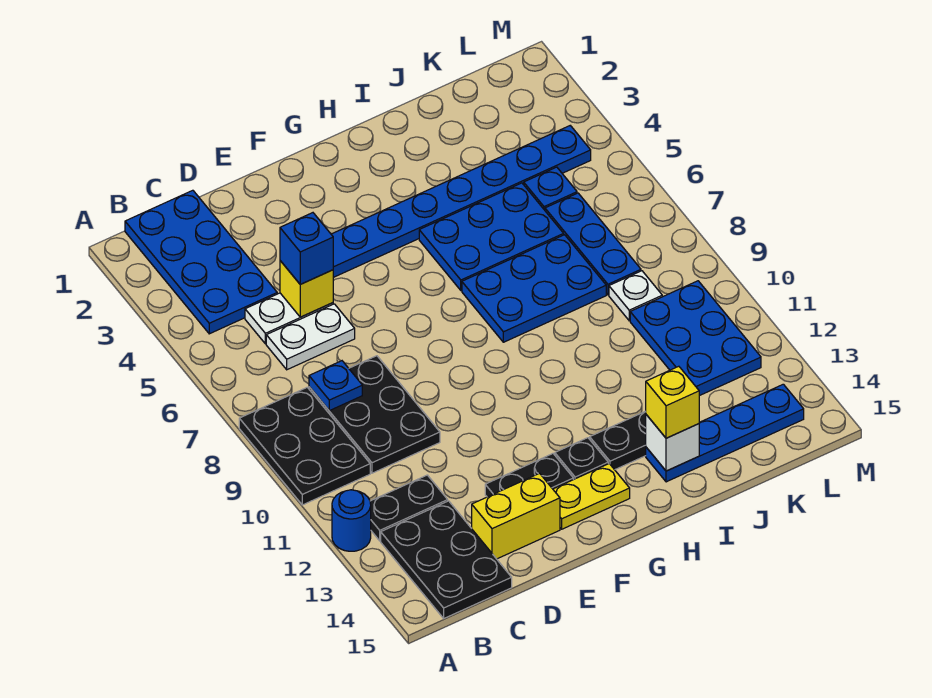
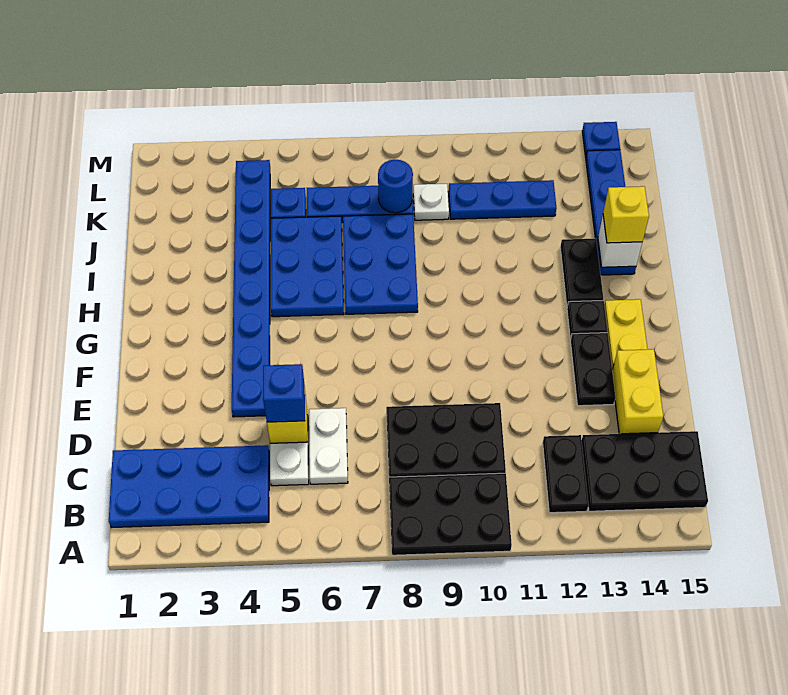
blue round brick A12 level 1 -> blue round brick K8 level 2
blue plate C8 level 2 -> blue plate M14 level 1
blue plate K10:L12 level 1 -> blue plate K10:K12 level 1

